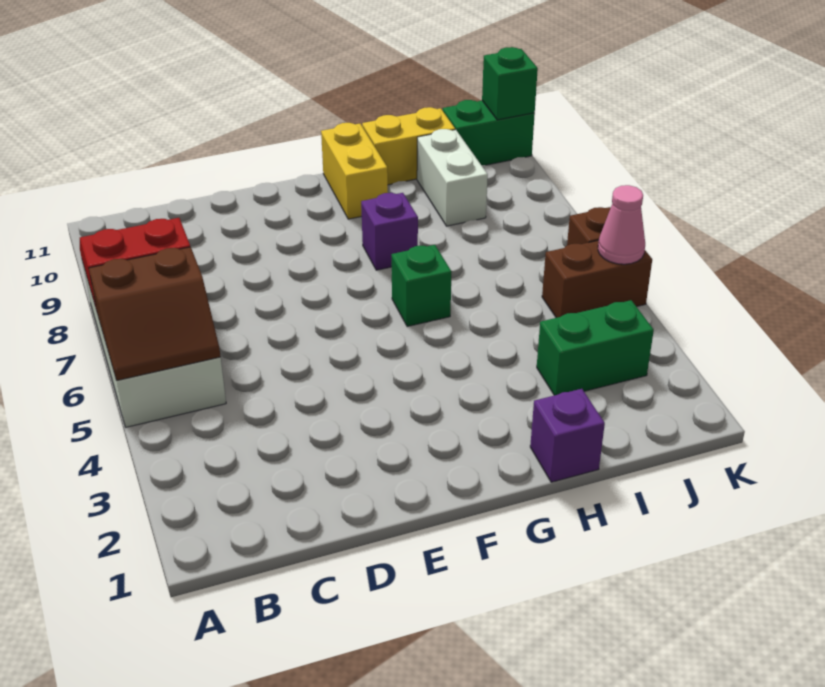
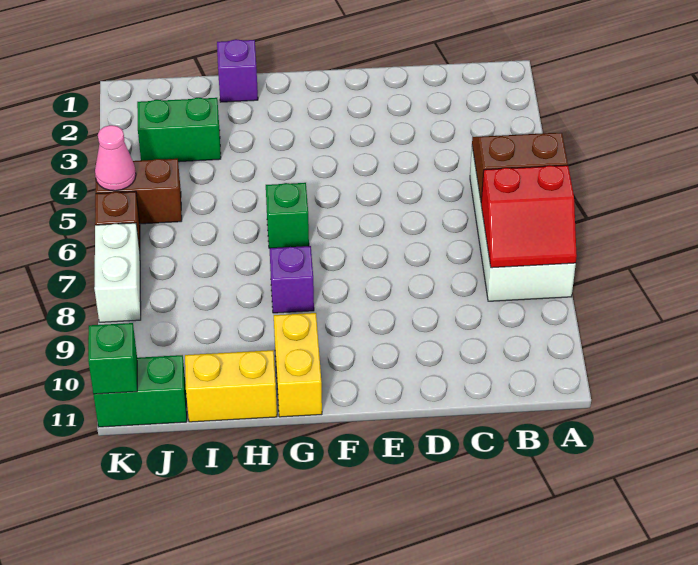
white brick I9:I10 level 1 -> white brick K7:K8 level 1

